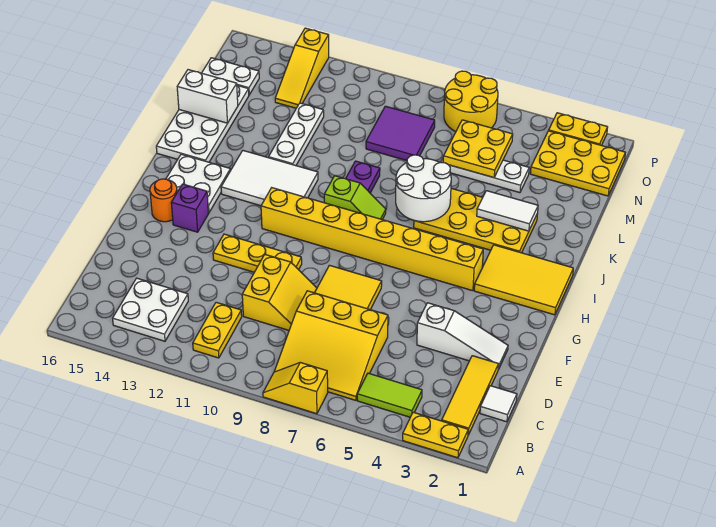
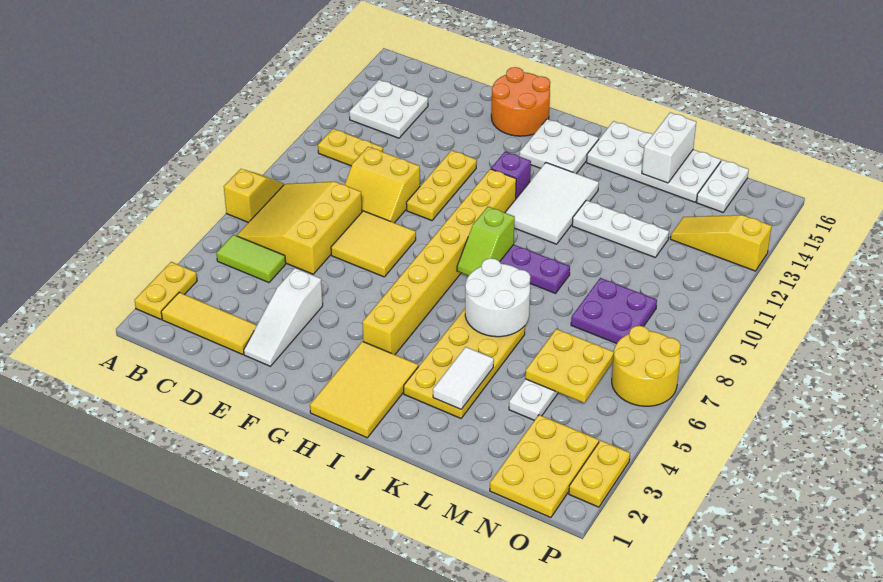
lime tile B4:B5 level 1 -> lime tile B5:C5 level 1
white tile C1 level 1 -> none
purple brick G14 level 1 -> purple brick H12 level 1
orange round brick G15 level 1 -> orange round brick F15:G16 level 1
purple tile M8:N9 level 1 -> purple plate M8:N9 level 1

